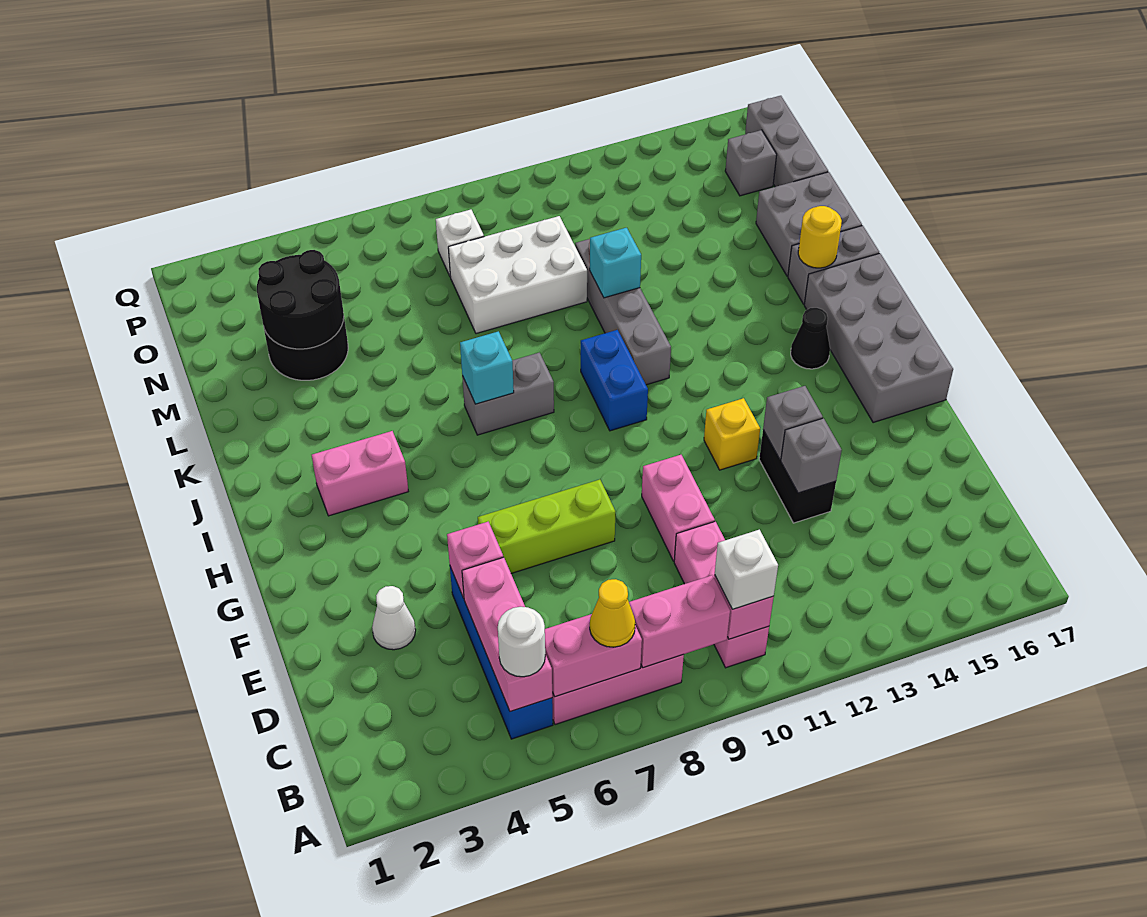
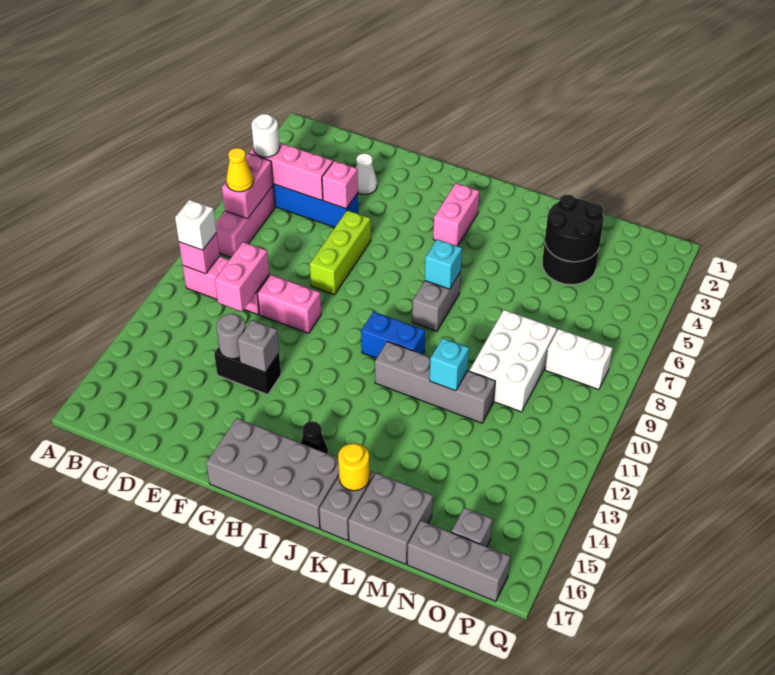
pink brick B8:B9 level 2 -> pink brick D10:D11 level 2
grey brick E13 level 2 -> grey round brick E13 level 2
yellow brick G12 level 1 -> none
white brick O8 level 1 -> white brick O8:P8 level 1

